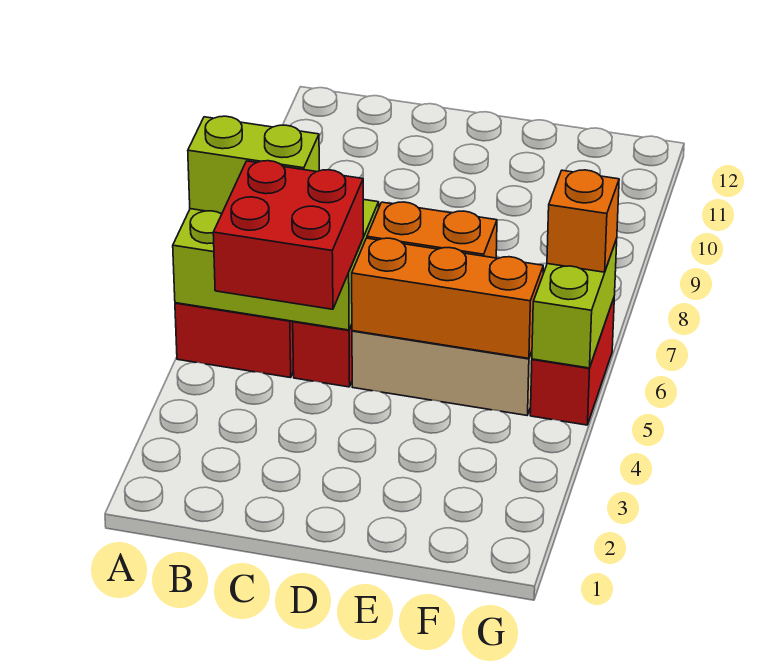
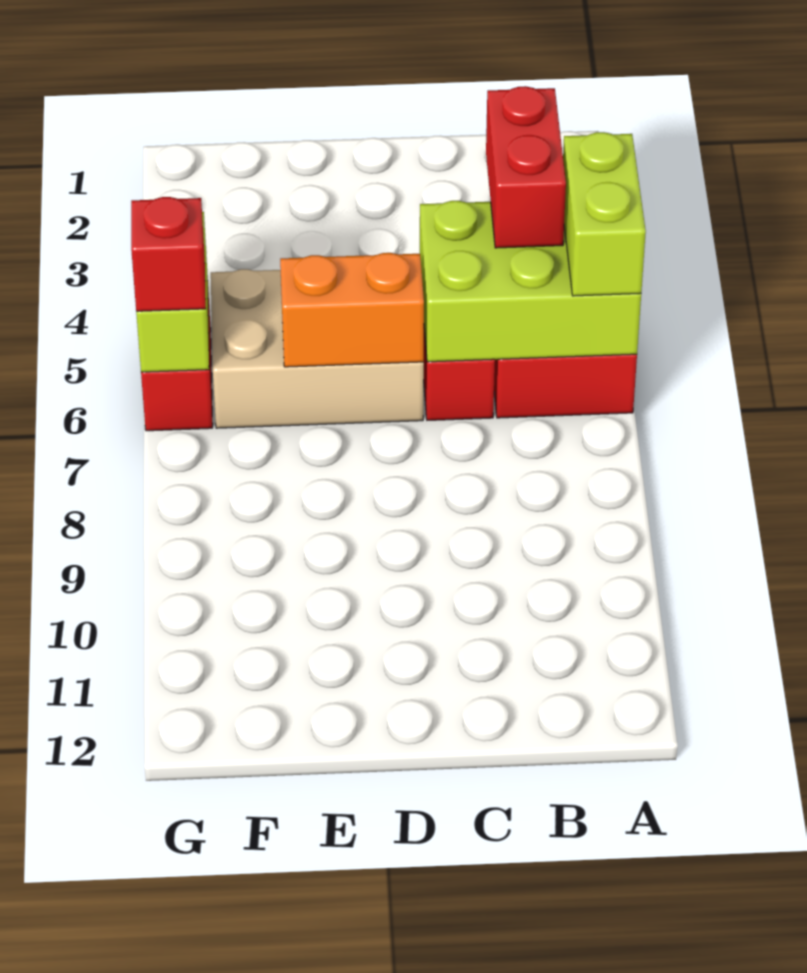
lime brick A6:B6 level 3 -> lime brick A5:A6 level 3
red brick B4:C5 level 3 -> red brick B4:B5 level 3
orange brick D5:F5 level 2 -> none
orange brick G6 level 3 -> red brick G6 level 3

